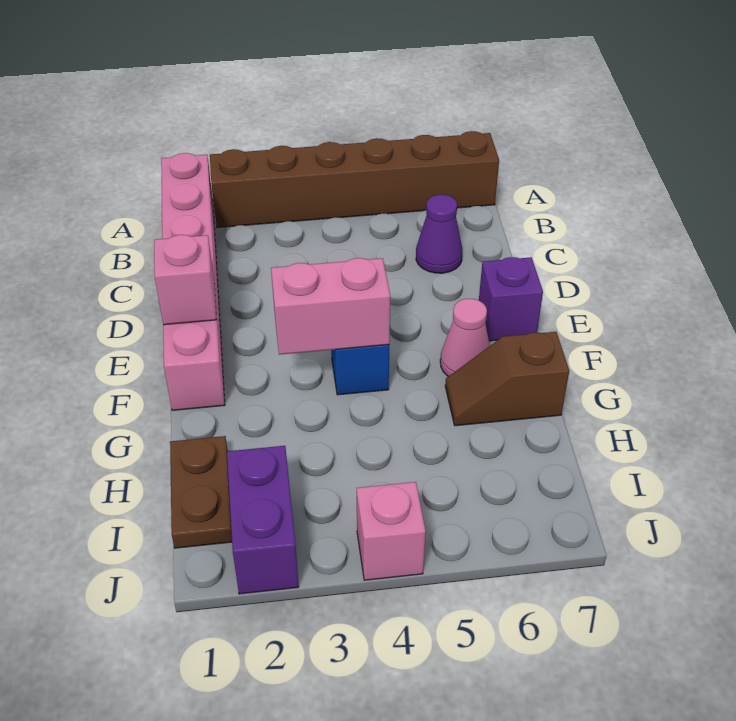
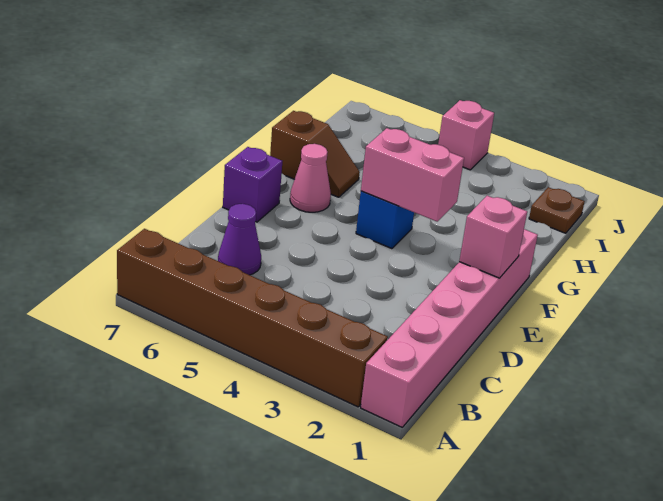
brown plate H1:I1 level 1 -> brown plate I1 level 1
purple brick I2:J2 level 1 -> none

